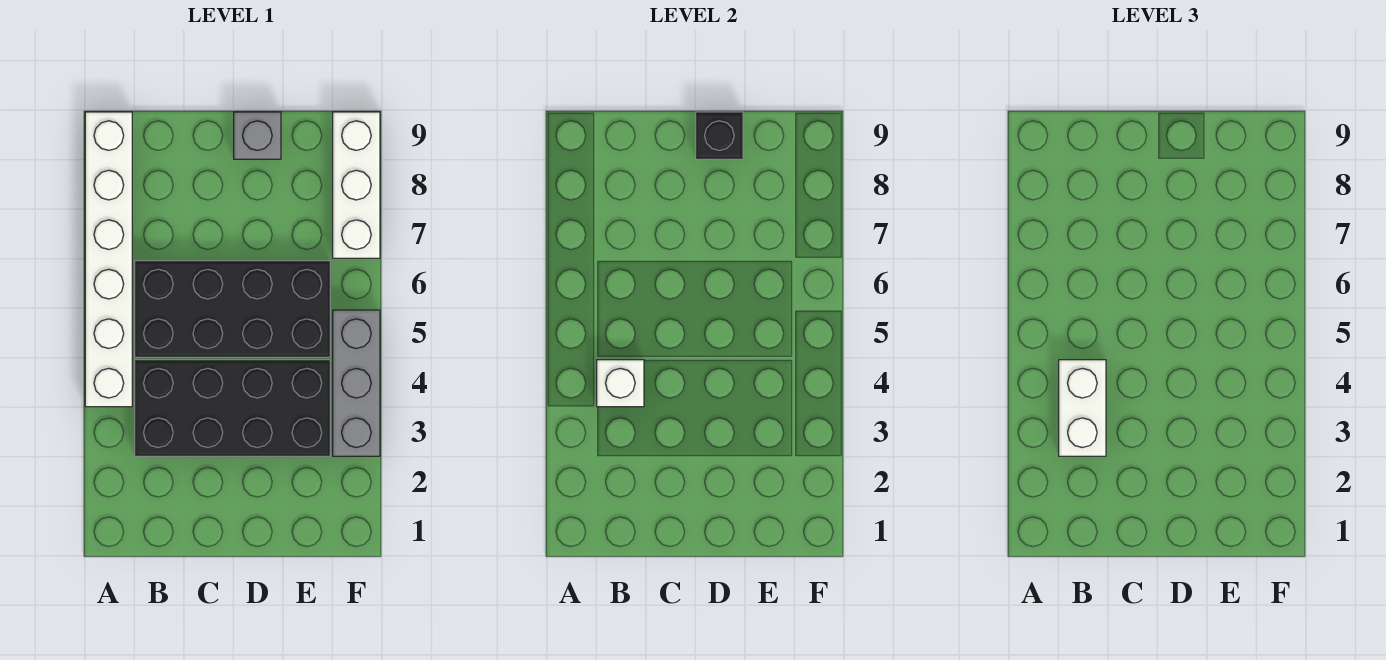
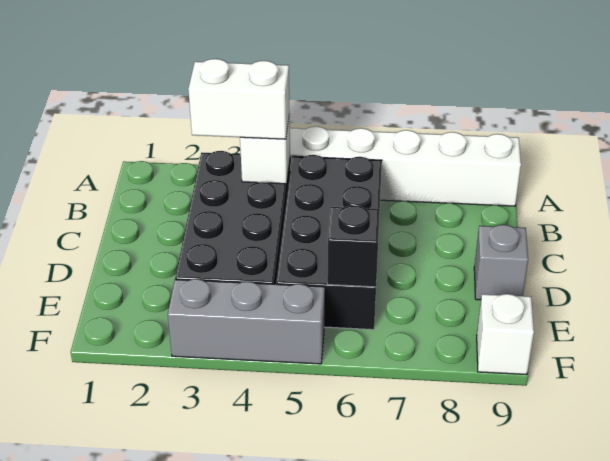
black brick D9 level 2 -> black brick E6 level 2
white brick F7:F9 level 1 -> white brick F9 level 1

